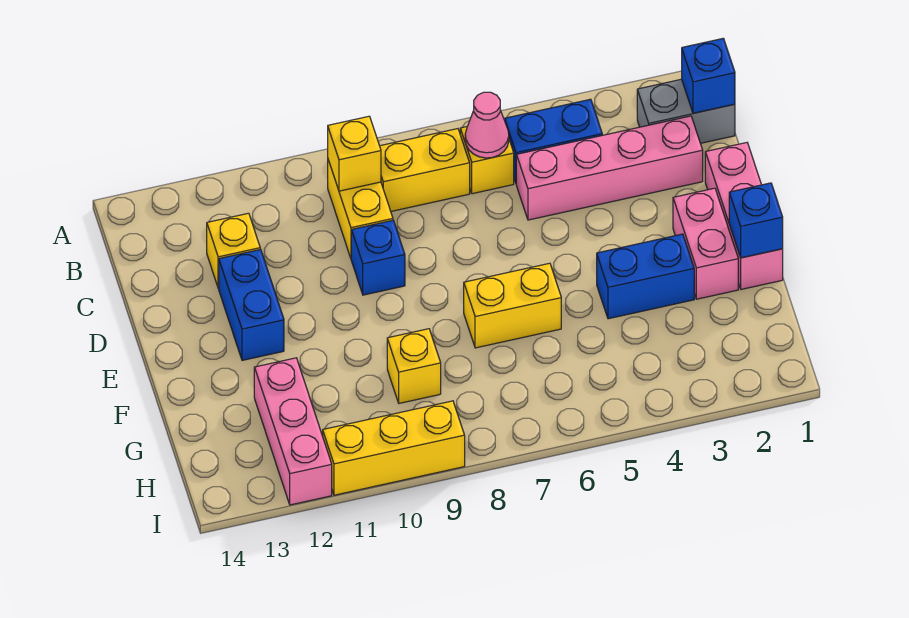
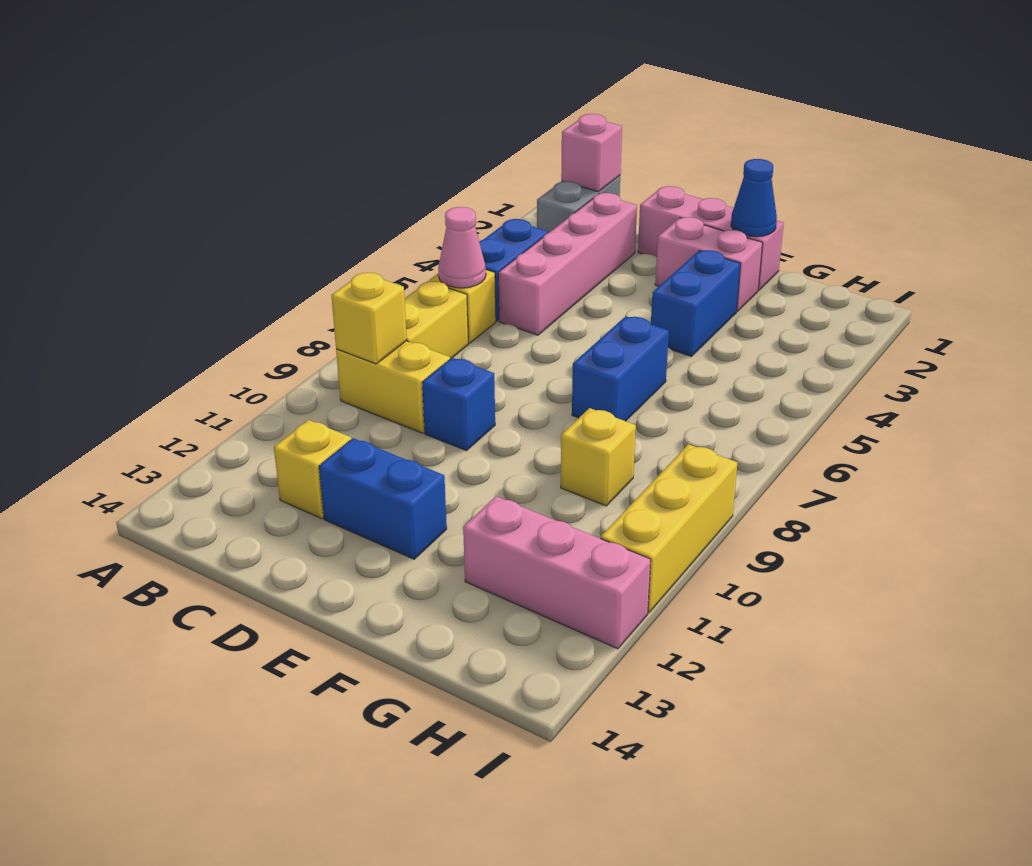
blue brick B1 level 2 -> pink brick B1 level 2
blue brick F1 level 2 -> blue cone F1 level 2
yellow brick F6:F7 level 1 -> blue brick F6:F7 level 1

